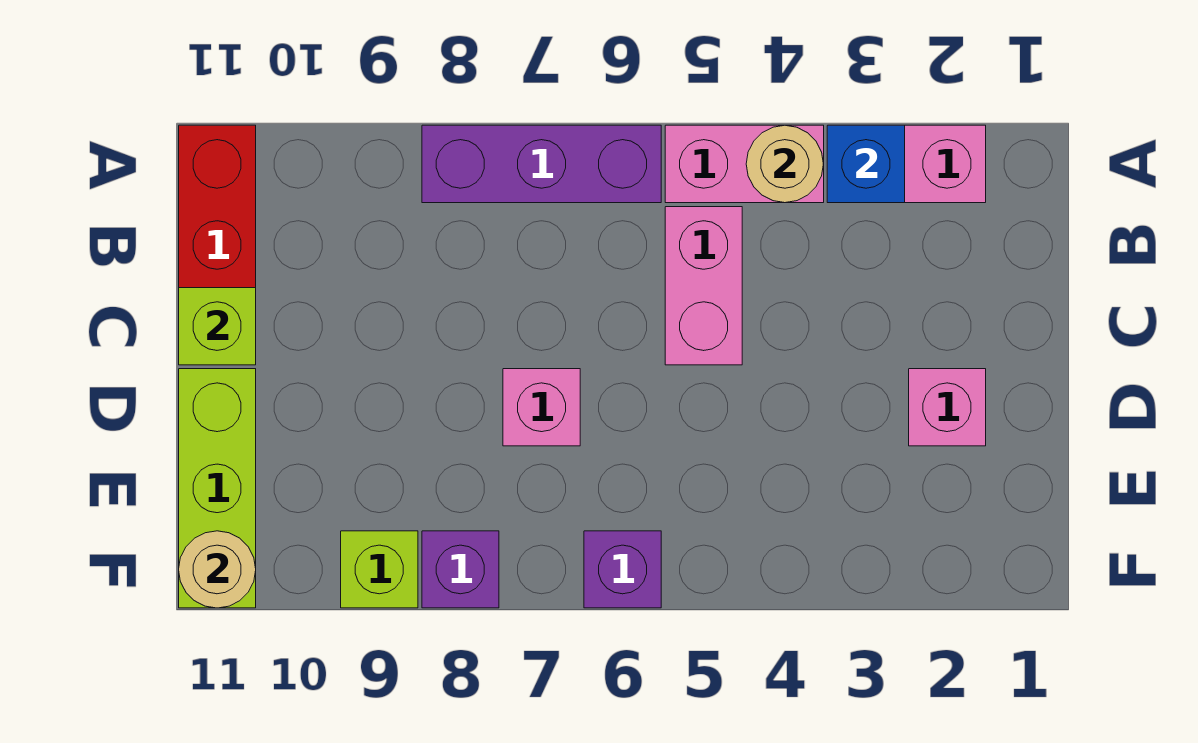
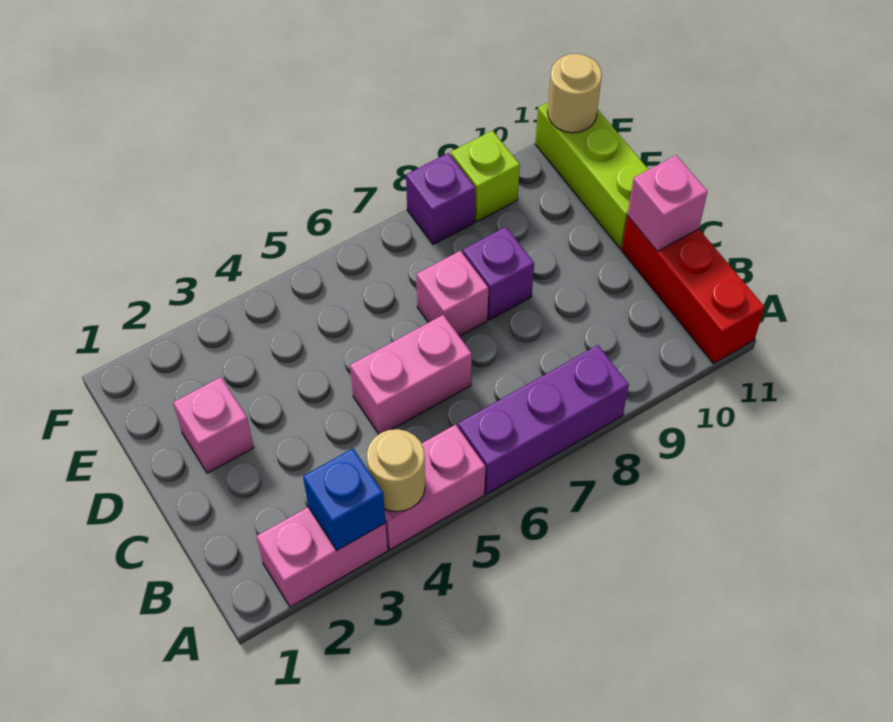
pink brick B5:C5 level 1 -> pink brick C5:C6 level 1
lime brick C11 level 2 -> pink brick C11 level 2
purple brick F6 level 1 -> purple brick D8 level 1

